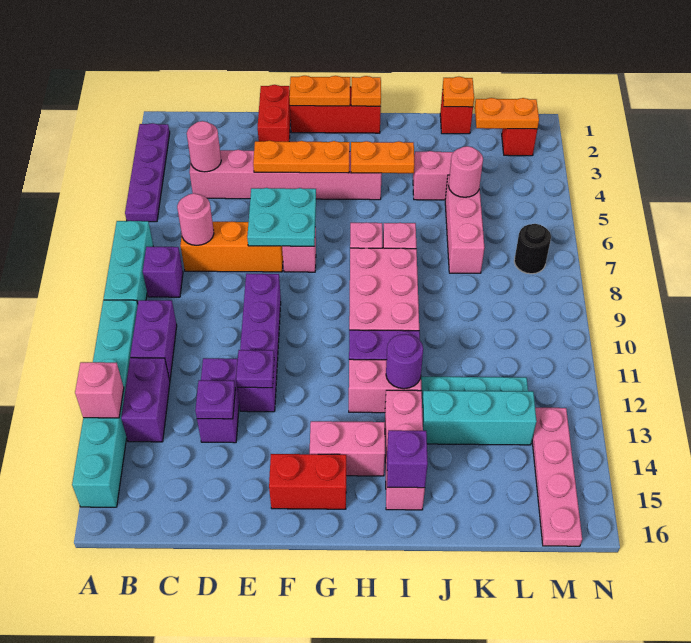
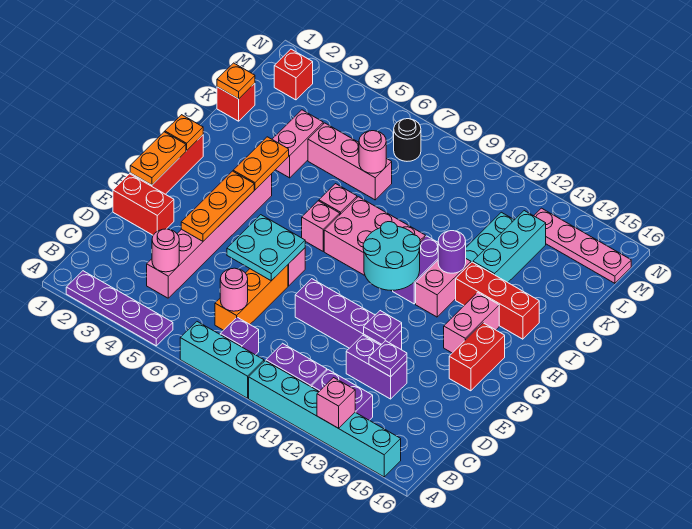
none -> cyan round brick G10:H11 level 2
pink brick I13:I15 level 1 -> red brick I13:I15 level 1
purple brick I15 level 2 -> none
pink round brick K5 level 2 -> pink round brick K7 level 2
orange plate L2:M2 level 2 -> none

